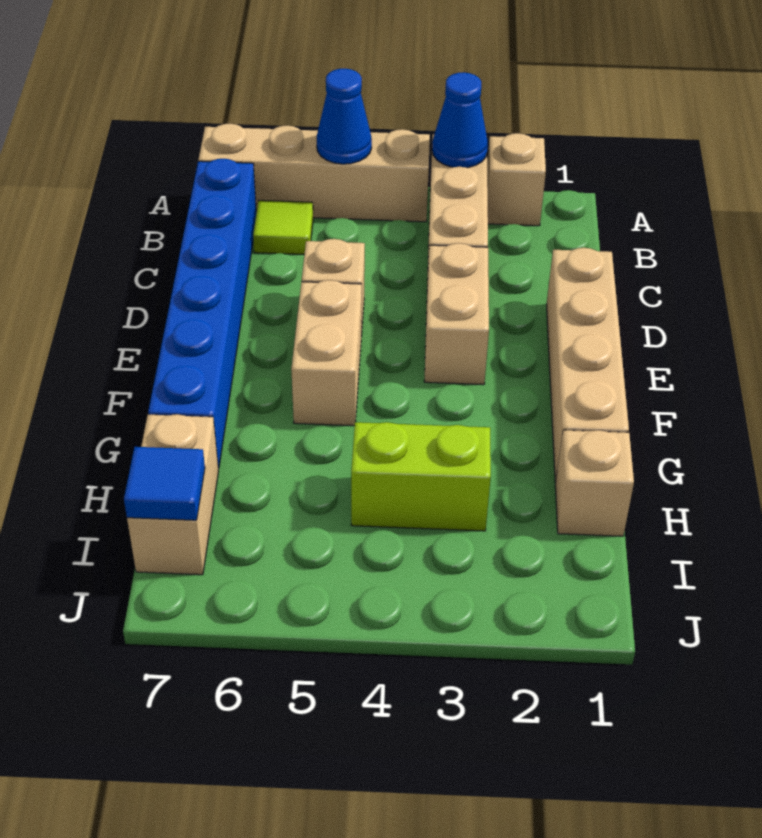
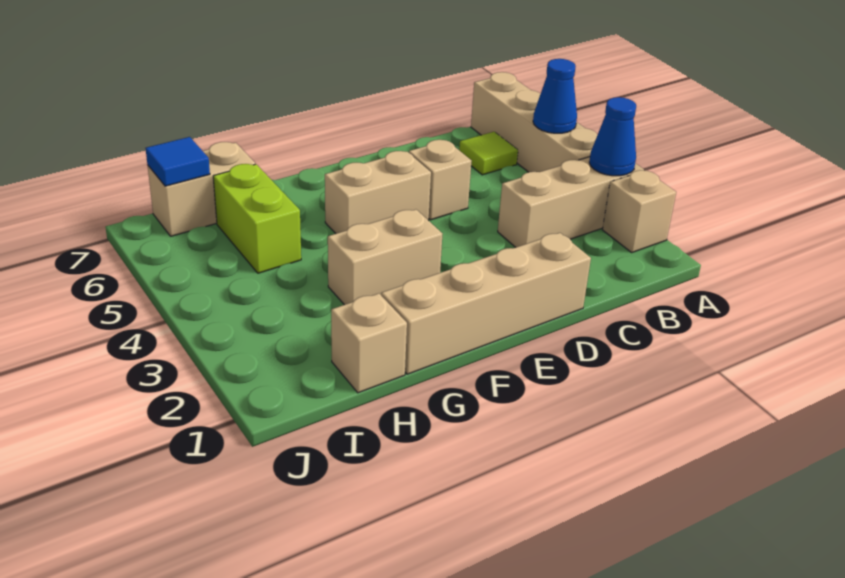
blue brick B7:G7 level 1 -> none
tan brick D3:E3 level 1 -> tan brick F3:G3 level 1
lime brick H3:H4 level 1 -> lime brick H5:H6 level 1

